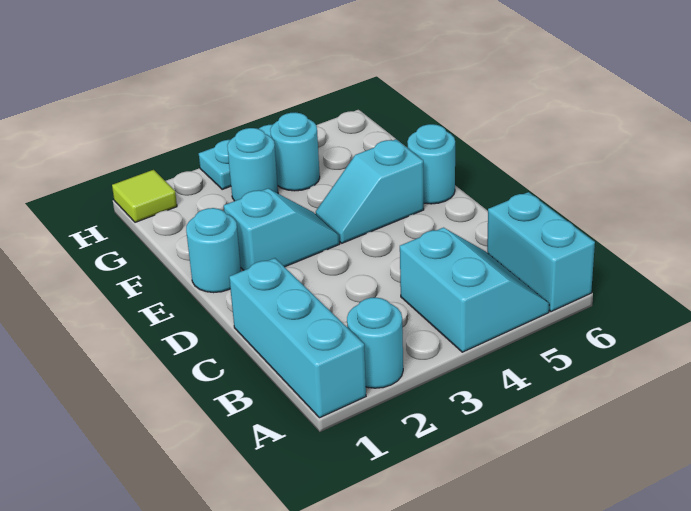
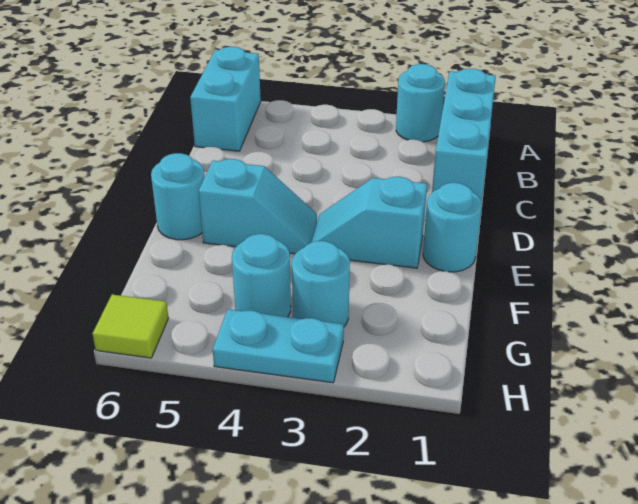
cyan slope A4:B5 level 1 top 4 -> none
lime tile H1 level 1 -> lime tile H6 level 1

